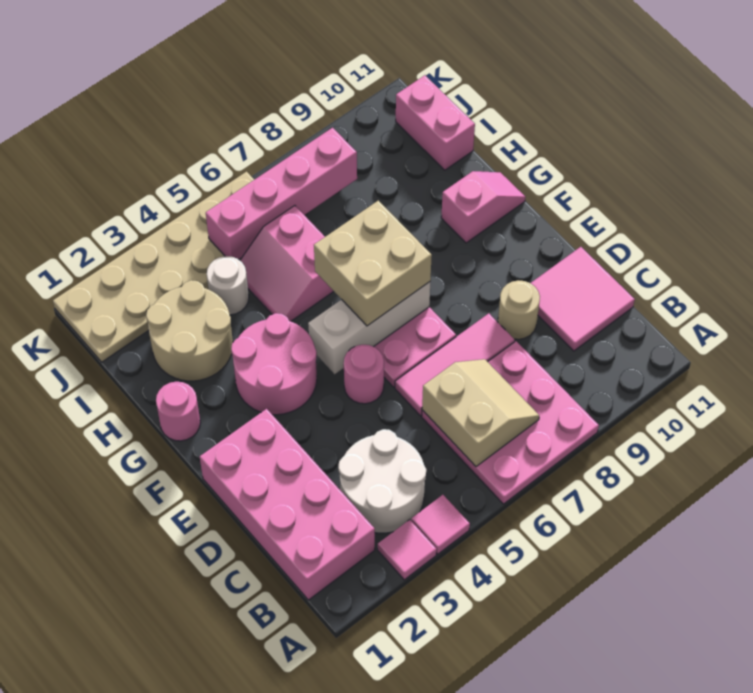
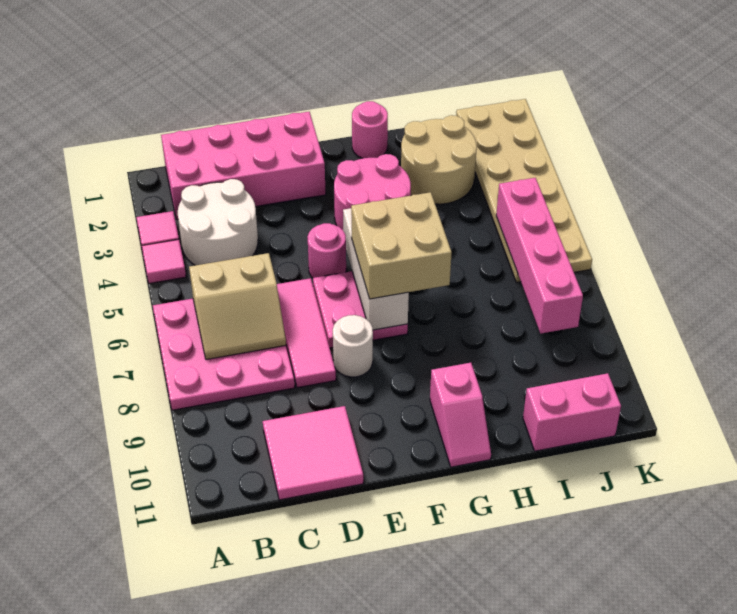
tan round brick D9 level 1 -> none
pink slope H5:I6 level 1 top 6 -> none
white round brick I4 level 1 -> white round brick E8 level 1

